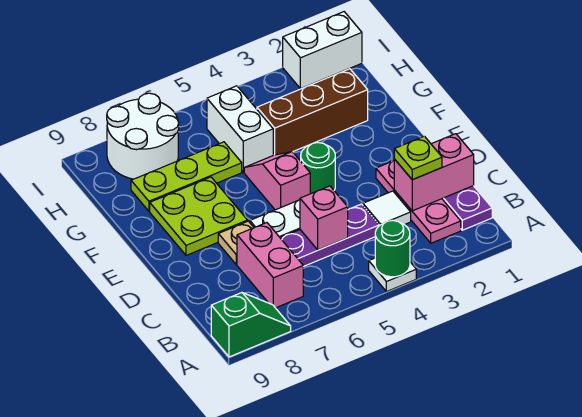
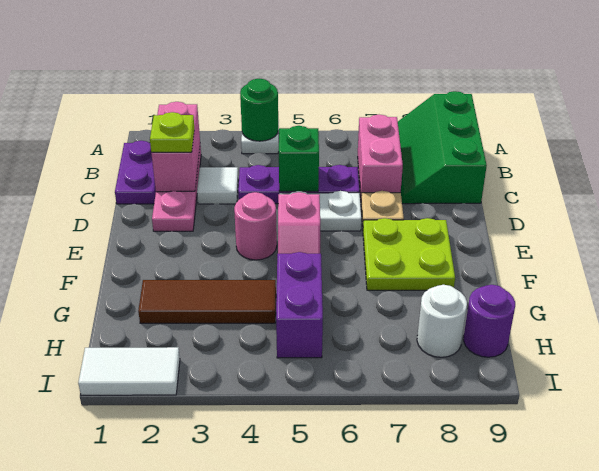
green slope A8:A9 level 1 top 9 -> green slope A8:C9 level 1 top 9
pink brick C1:C2 level 2 -> pink brick B2:C2 level 2
pink brick C5 level 2 -> green brick C5 level 2
green round brick E4 level 1 -> pink round brick E4 level 1
brown brick G2:G4 level 1 -> brown tile G2:G4 level 1
white brick G5:H5 level 1 -> purple brick G5:H5 level 1
lime plate G6:G8 level 1 -> none
white round brick H7:I8 level 1 -> white round brick H8 level 1
none -> purple round brick H9 level 1
white brick I1:I2 level 1 -> white tile I1:I2 level 1

